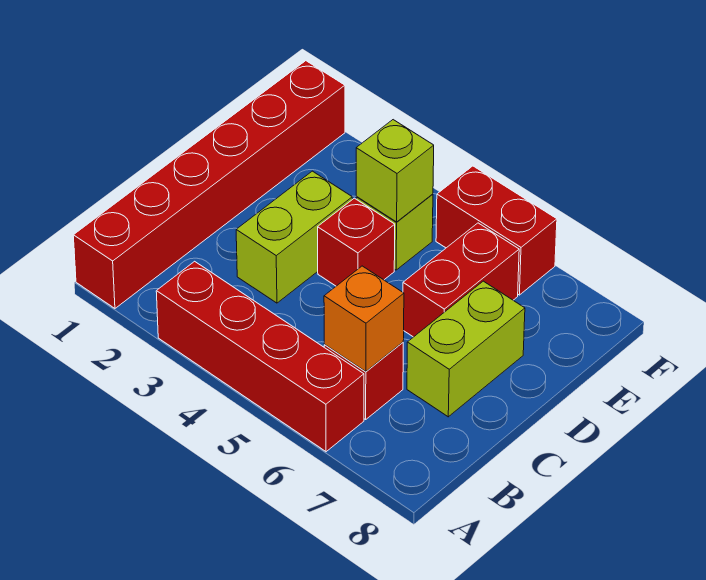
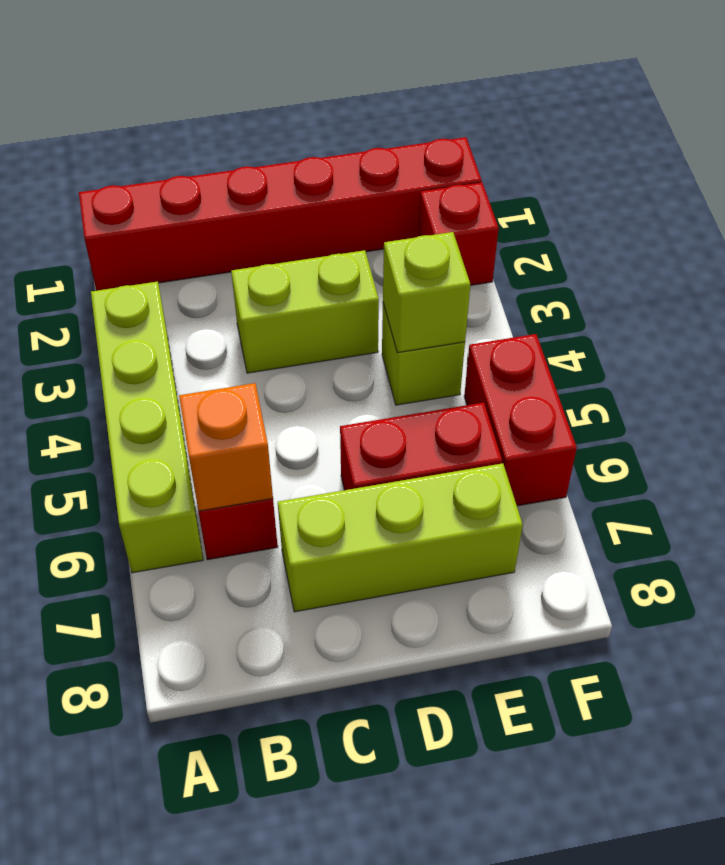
red brick A3:A6 level 1 -> lime brick A3:A6 level 1
lime brick C7:D7 level 1 -> lime brick C7:E7 level 1
red brick D4 level 1 -> red brick F2 level 1

